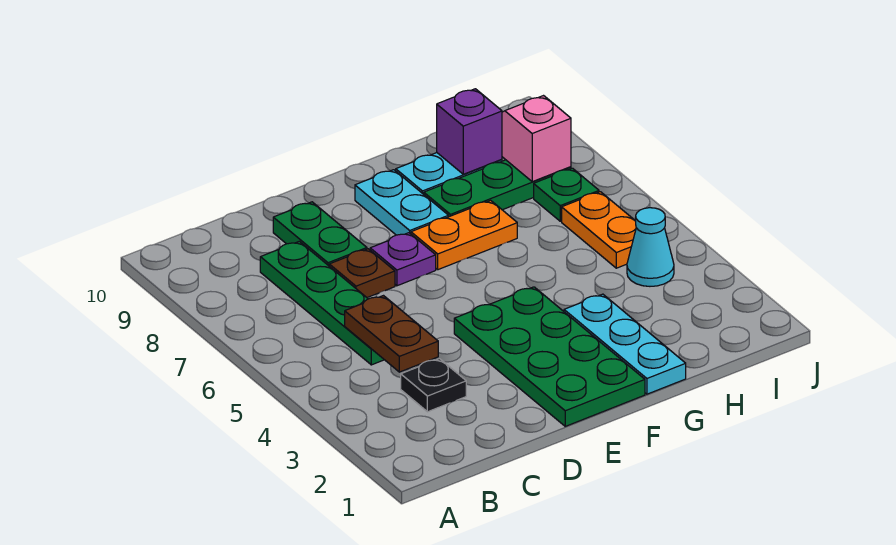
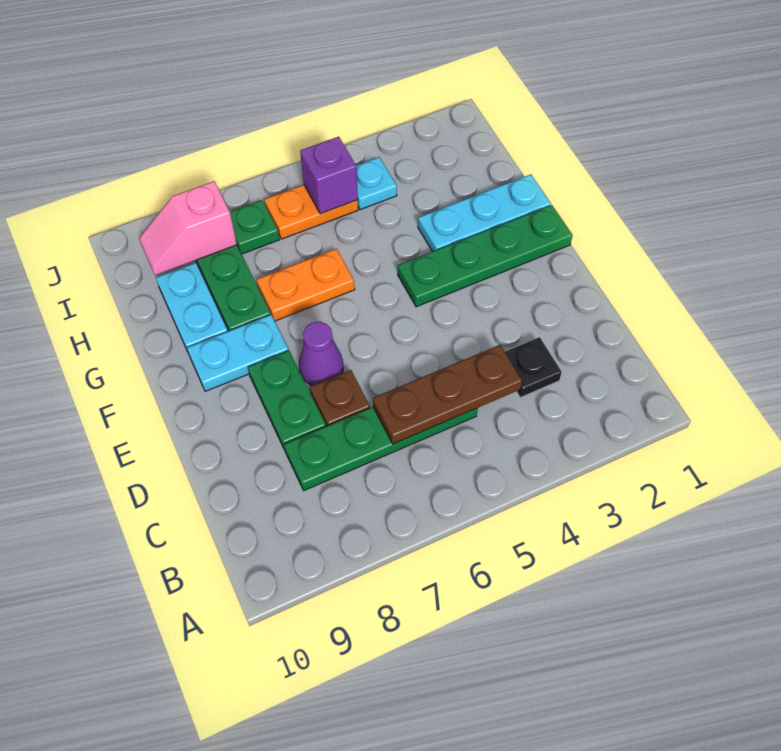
brown plate C4:C5 level 2 -> brown plate C4:C6 level 2
green plate D8:D9 level 1 -> green plate D8:E8 level 1
green plate E1:F4 level 1 -> green plate F1:F4 level 1
purple plate E7 level 1 -> purple cone E7 level 1
orange plate F7:G7 level 1 -> orange plate G6:G7 level 1
purple brick H9 level 2 -> purple brick I5 level 2
cyan cone I4 level 1 -> cyan plate I4 level 1

